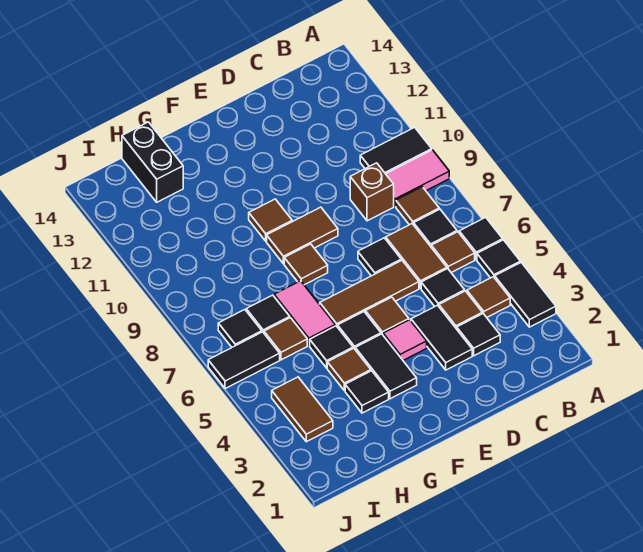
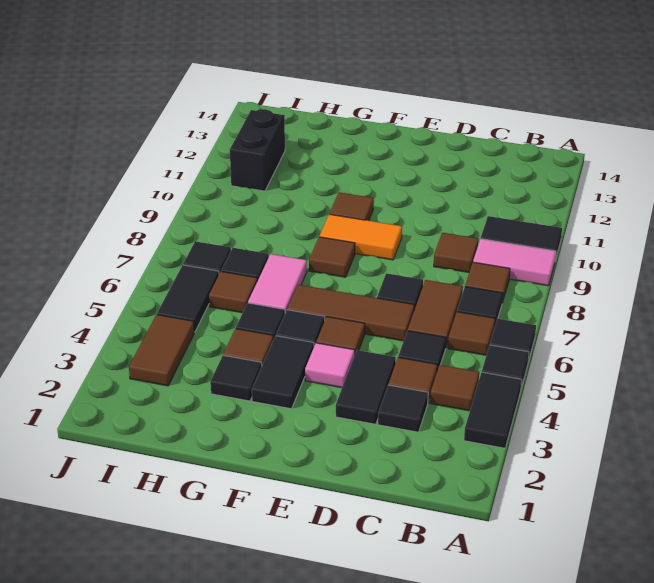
brown brick C9 level 1 -> brown tile C9 level 1
brown tile E9:F9 level 1 -> orange tile E9:F9 level 1
black brick H13:H14 level 1 -> black brick I11:I12 level 1
black tile I6:J6 level 1 -> black tile I5:I6 level 1

